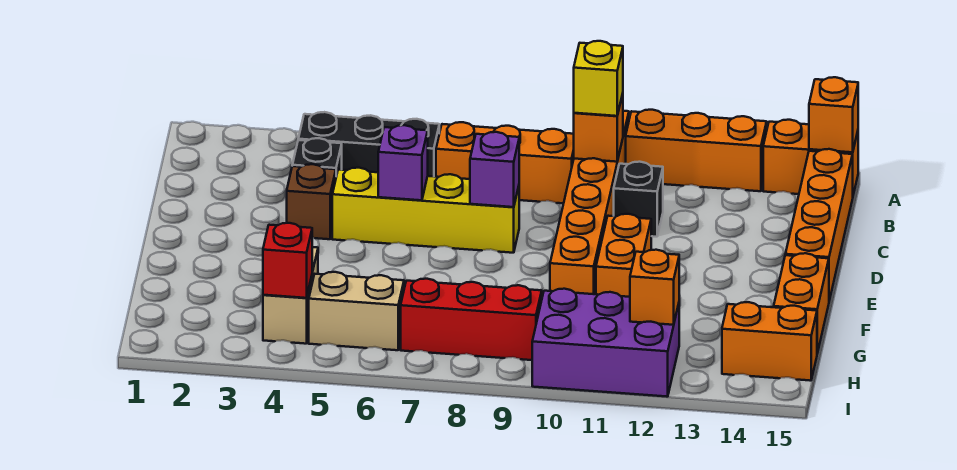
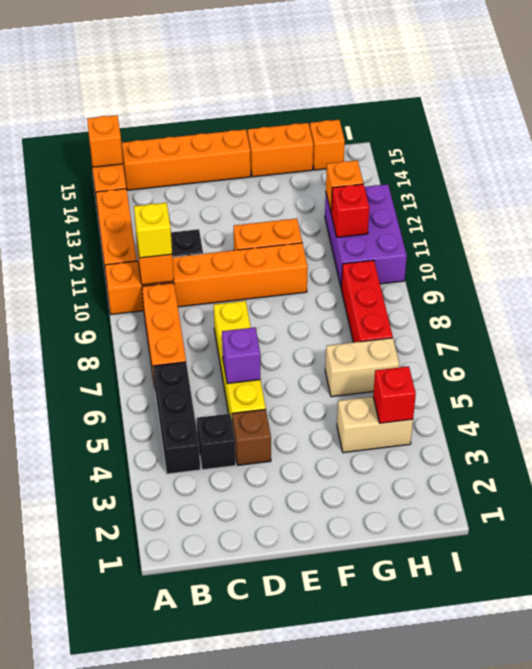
purple brick D8 level 2 -> none
tan brick H5:H6 level 1 -> tan brick G6:H6 level 1
none -> red brick H11 level 2
orange brick H14:H15 level 1 -> orange brick H15 level 1

